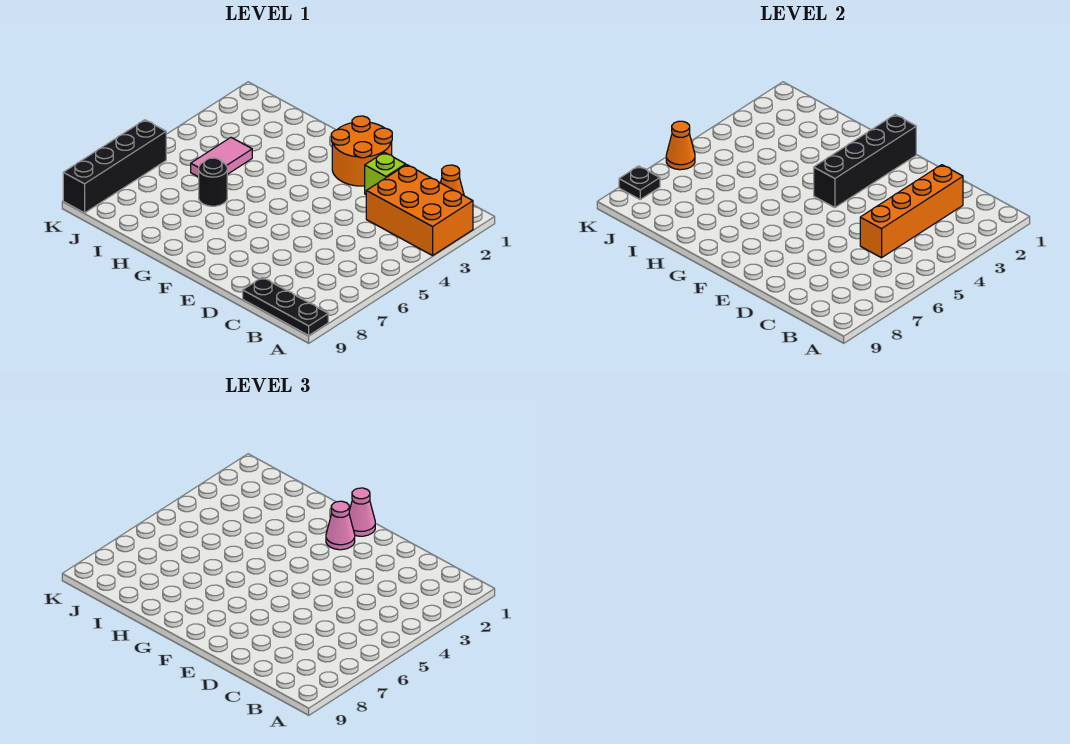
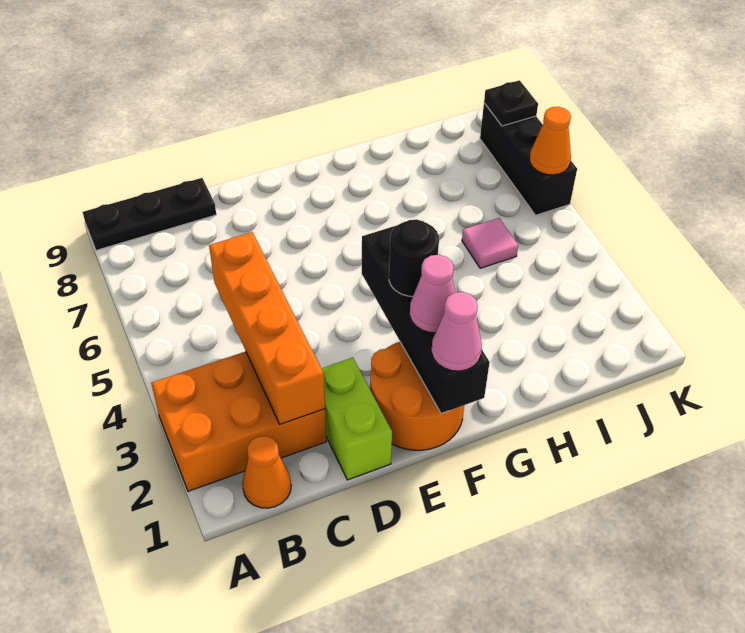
lime brick D2 level 1 -> lime brick D1:D2 level 1
black round brick H6 level 1 -> black round brick F3 level 3
pink tile I4:I5 level 1 -> pink tile I5 level 1
black brick K6:K9 level 1 -> black brick K6:K8 level 1

